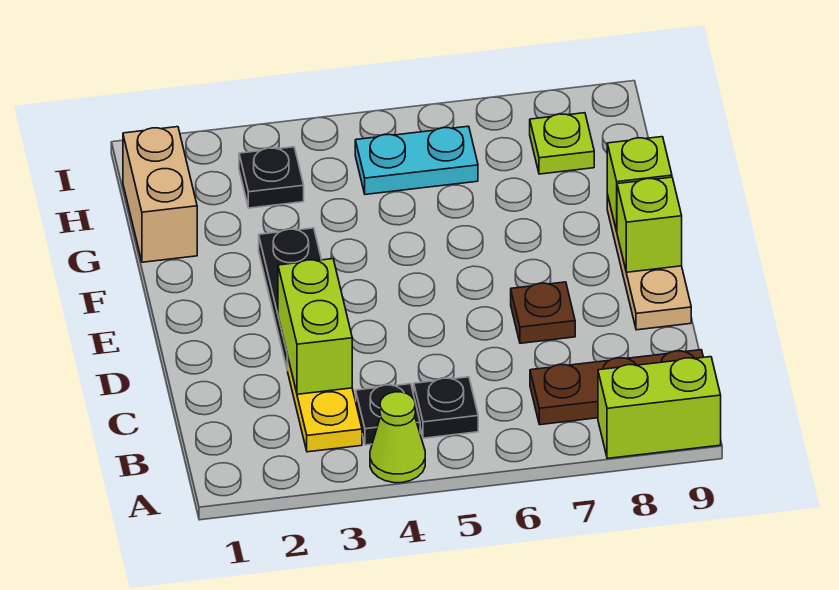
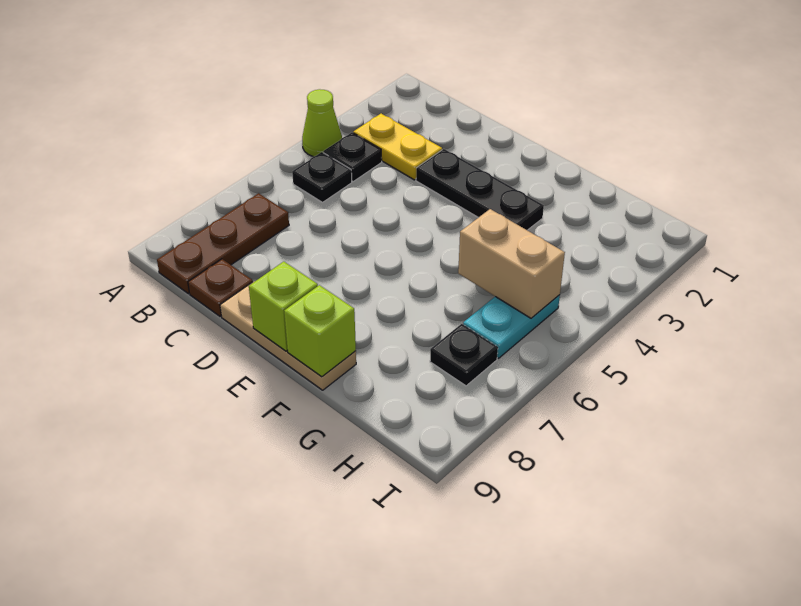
lime brick A8:A9 level 1 -> none
lime brick C3:D3 level 2 -> none
brown plate D7 level 1 -> brown plate C9 level 1
tan brick G1:H1 level 1 -> tan brick G5:H5 level 2
black plate H3 level 1 -> black plate H7 level 1
lime plate H8 level 1 -> none

